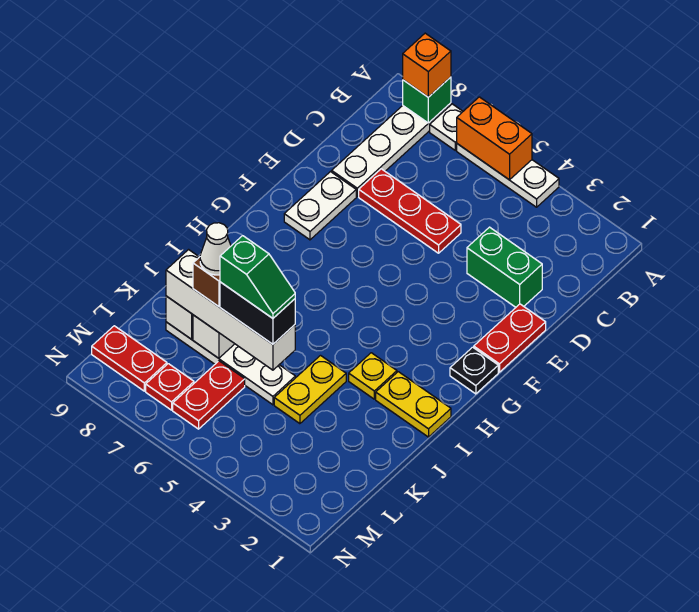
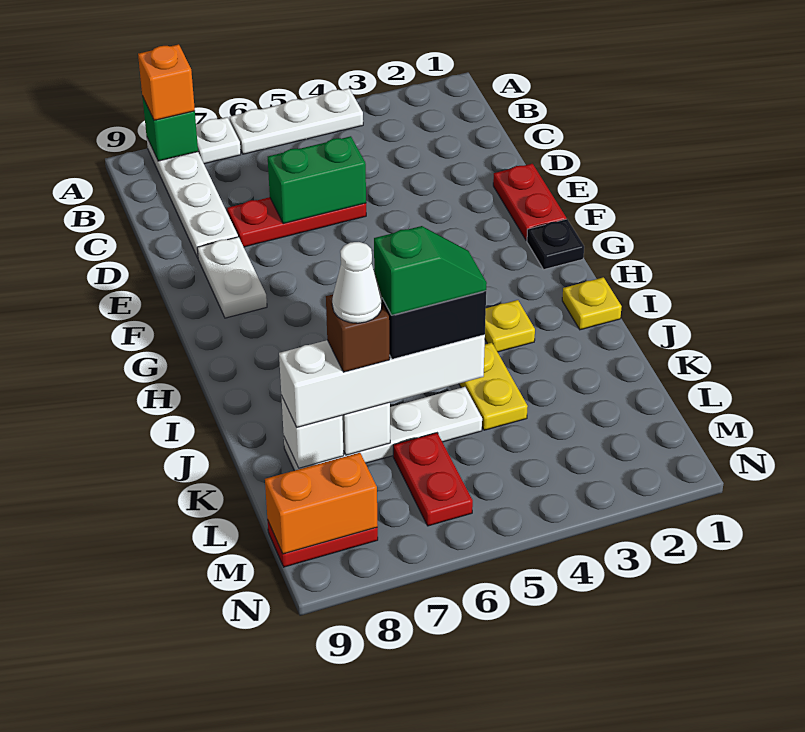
orange brick A5:A6 level 2 -> orange brick M8:M9 level 2
green brick D2:D3 level 1 -> green brick D5:D6 level 2
yellow plate I1:I2 level 1 -> yellow plate I1 level 1
red plate M7 level 1 -> none

